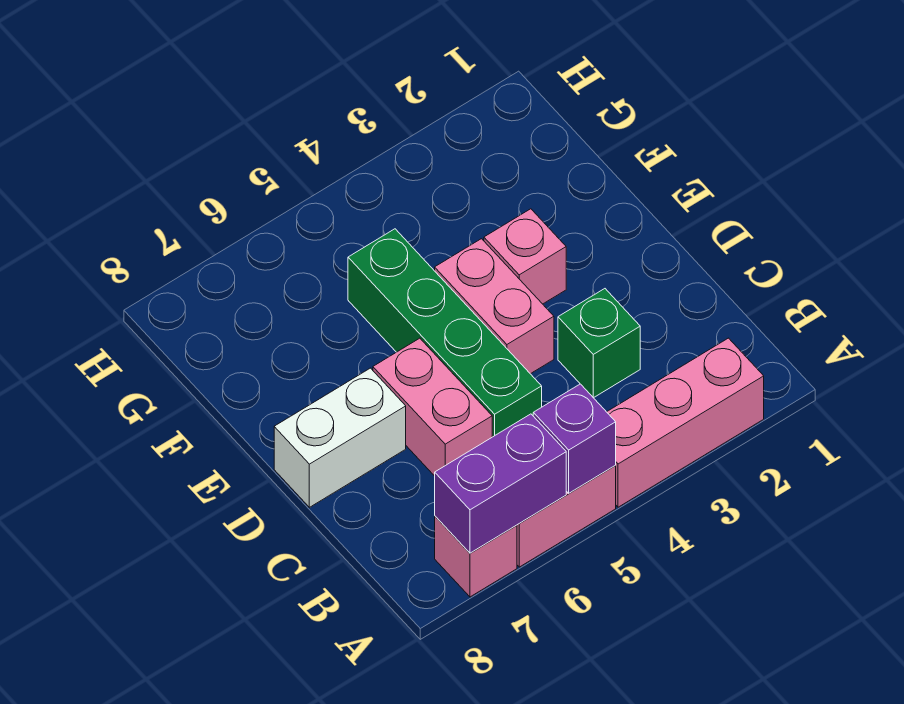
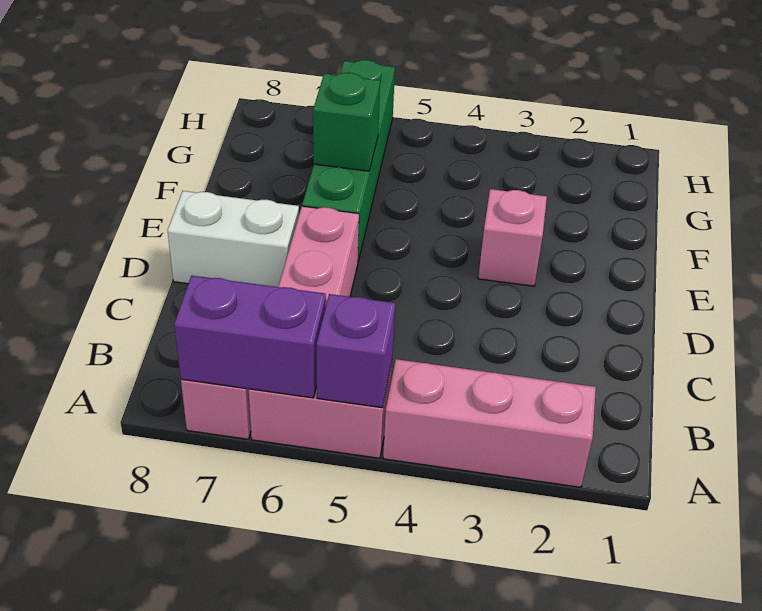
green brick C3 level 1 -> green brick F6 level 2
green brick C5:F5 level 1 -> green brick E6:H6 level 1
pink brick D4:E4 level 1 -> none

